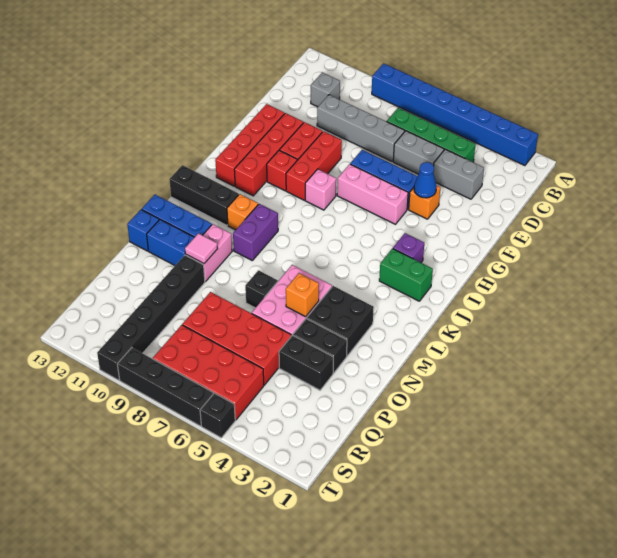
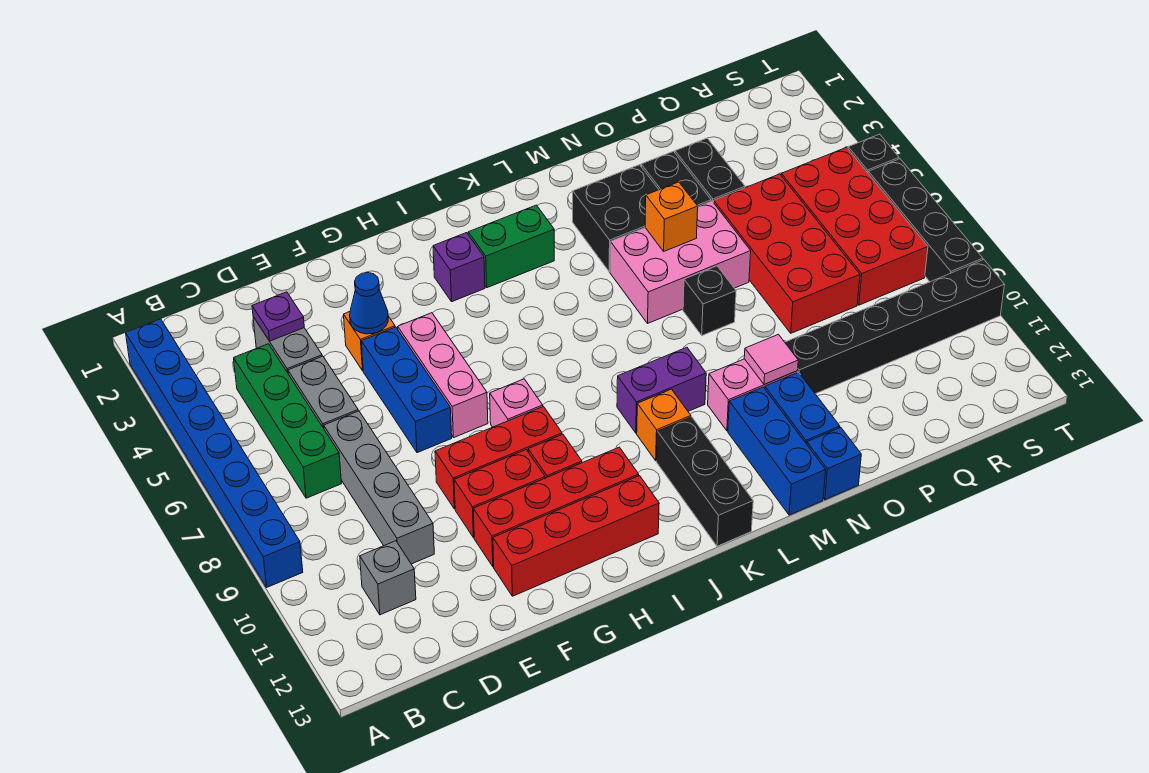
none -> purple plate D3 level 2
green brick J2:J3 level 1 -> green brick J3:K3 level 1

